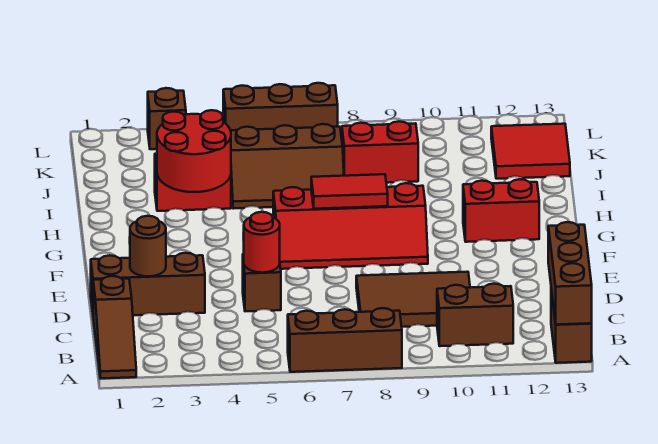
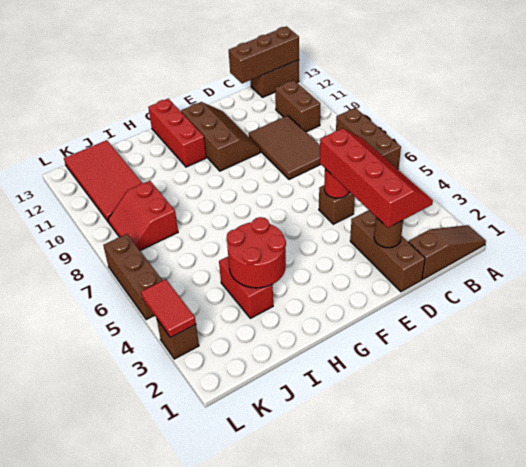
red slope F6:G9 level 1 top G -> red slope C2:D5 level 3 top D
red tile G7:G8 level 2 -> red tile L3:L4 level 2
red brick G11:G12 level 1 -> red brick G11:G13 level 1
brown slope I5:J7 level 1 top J -> brown slope E10:F12 level 1 top F
red tile J12:K13 level 1 -> red tile J10:K13 level 1

